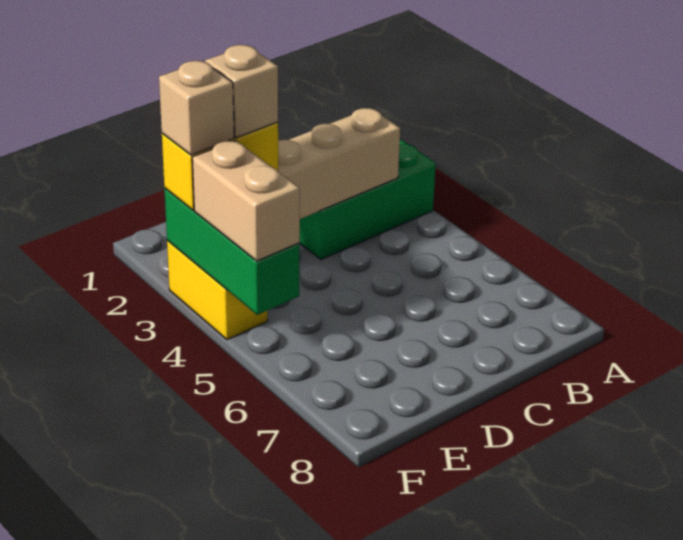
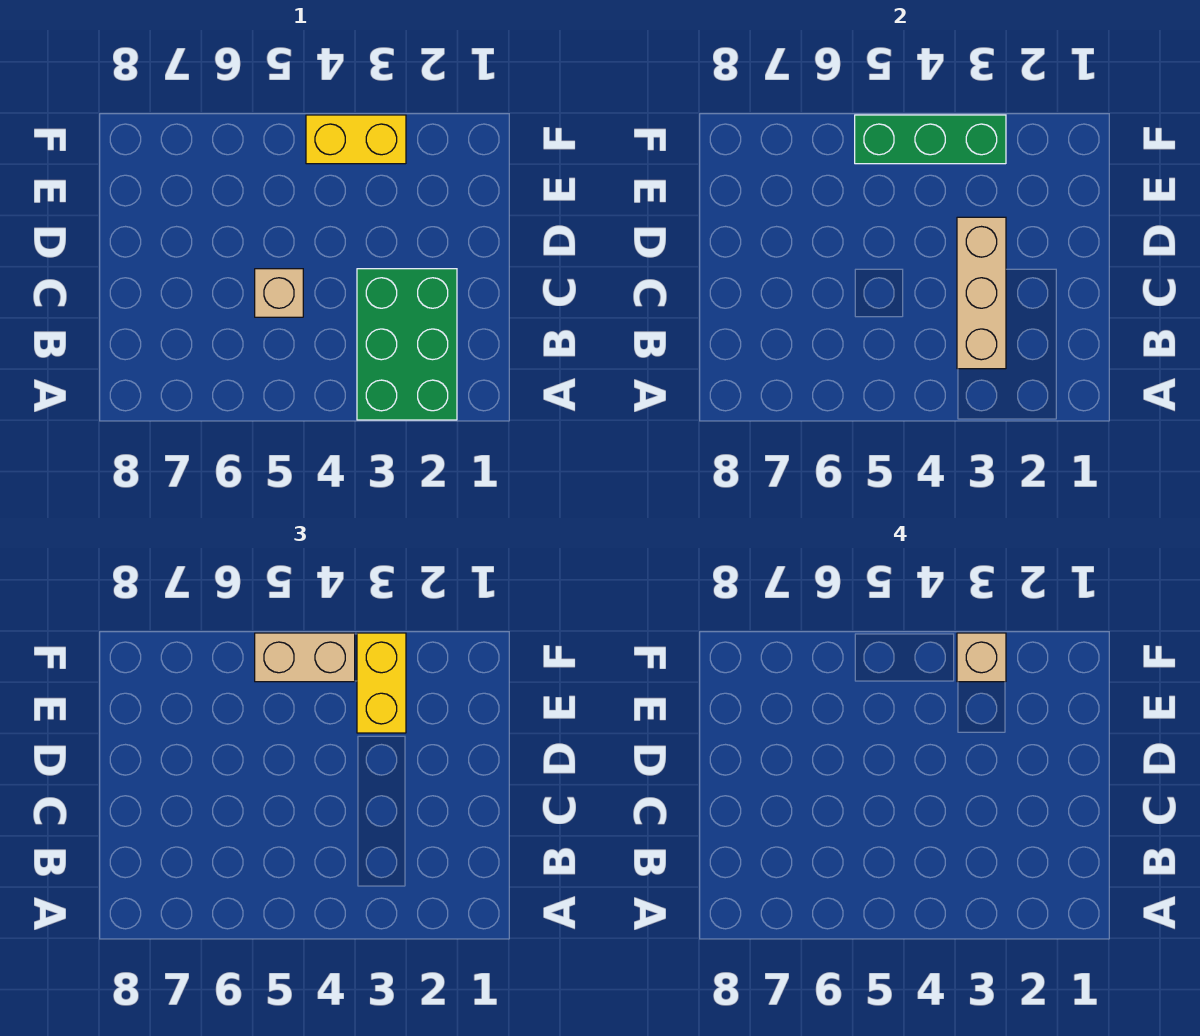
tan brick E3 level 4 -> tan brick C5 level 1

